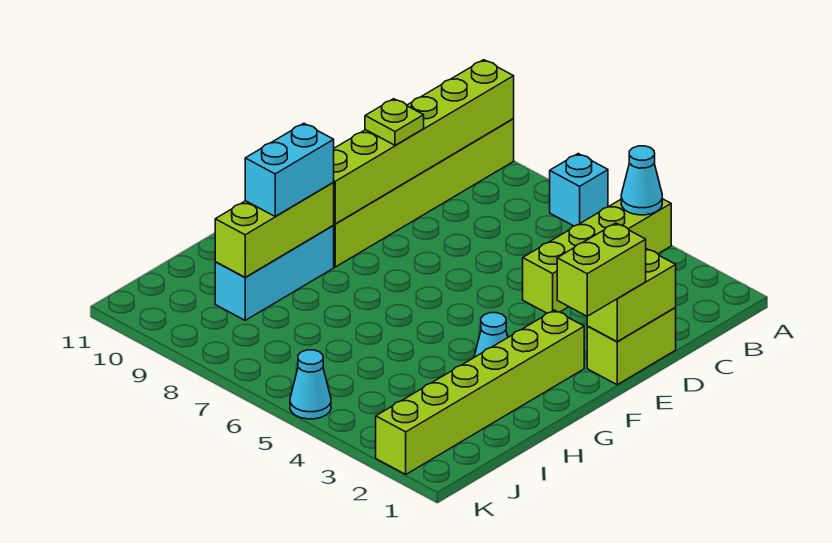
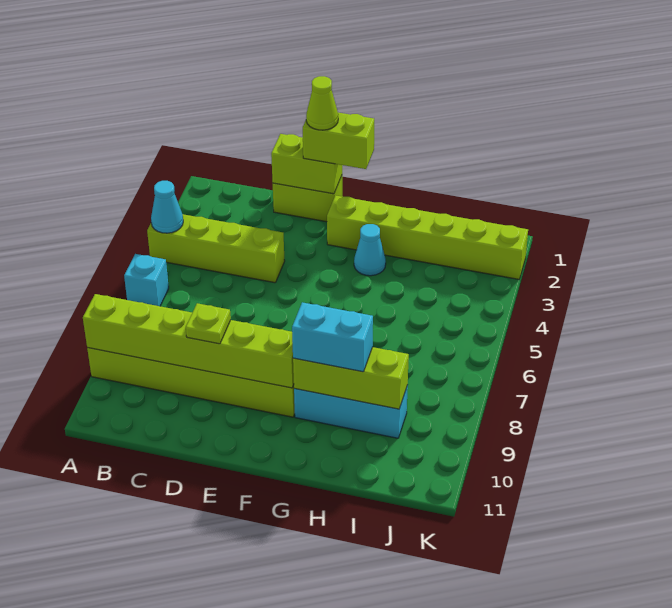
none -> lime cone E1 level 4
cyan cone K5 level 1 -> none

